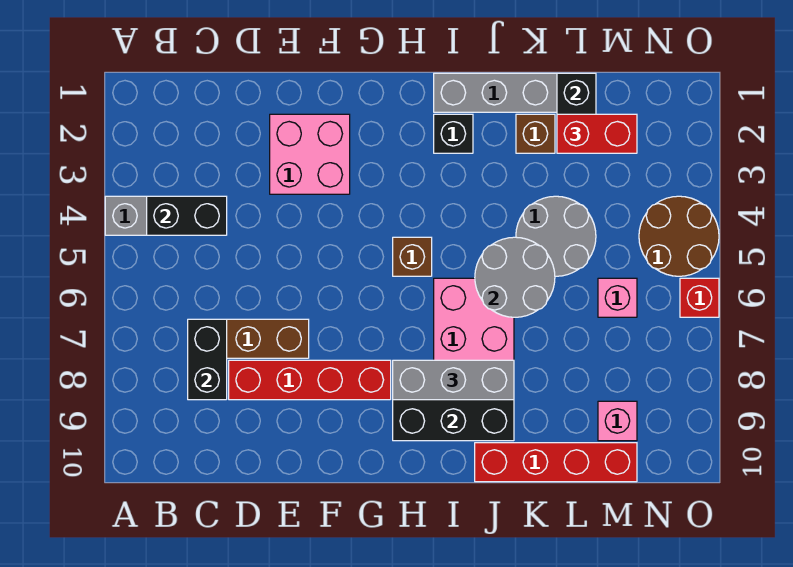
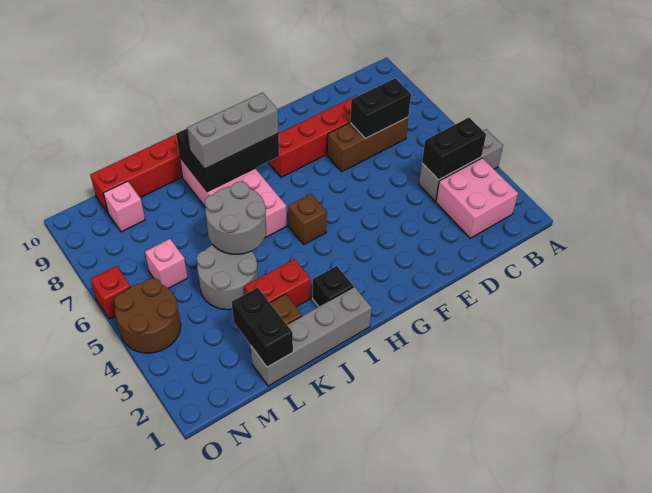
black brick C7:C8 level 2 -> black brick C7:D7 level 2
pink brick E2:F3 level 1 -> pink brick B2:C3 level 1
red brick L2:M2 level 3 -> red brick J3:K3 level 1

